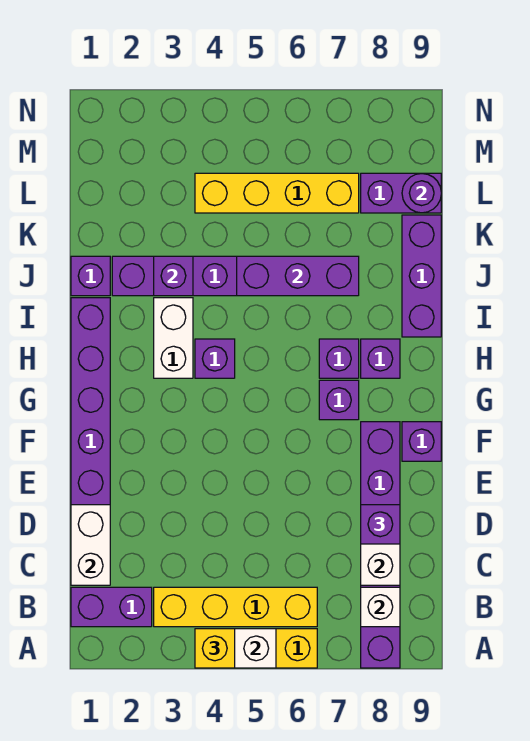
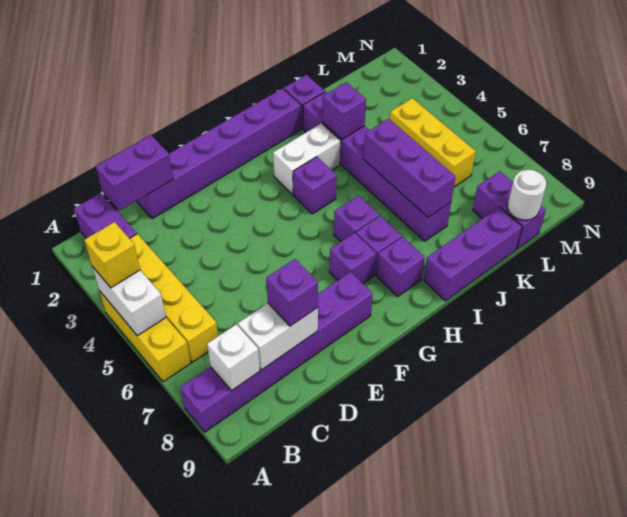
white brick C1:D1 level 2 -> purple brick C1:D1 level 2
purple brick F9 level 1 -> purple brick H6 level 1
yellow brick L4:L7 level 1 -> yellow brick L4:L6 level 1
purple round brick L9 level 2 -> white round brick L9 level 2

